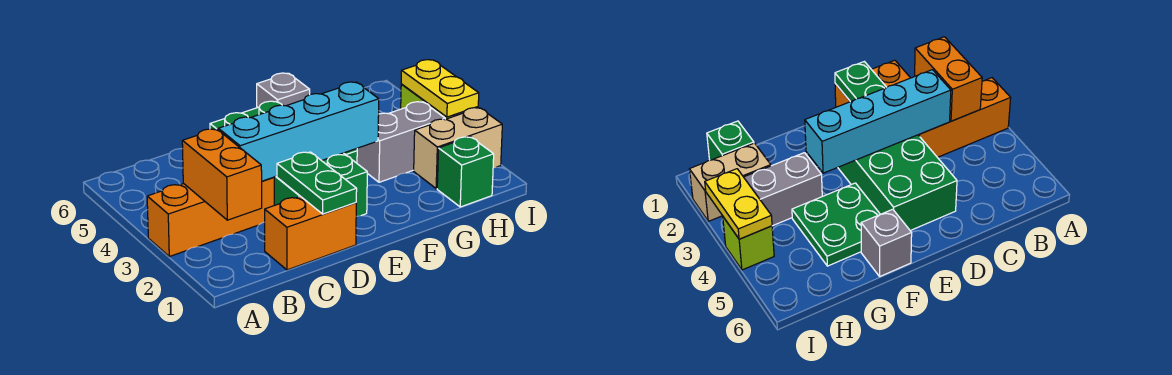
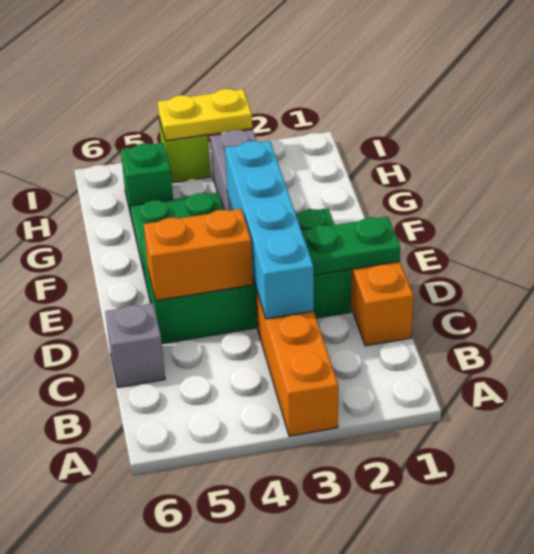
orange brick B2:B3 level 2 -> orange brick D4:D5 level 2
grey brick F6 level 1 -> grey brick C6 level 1
green brick H1 level 1 -> green brick H5 level 1
tan brick H2:I2 level 1 -> none

